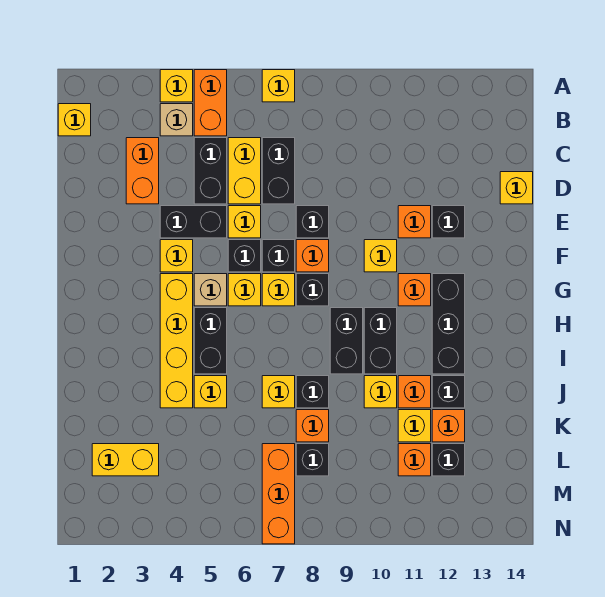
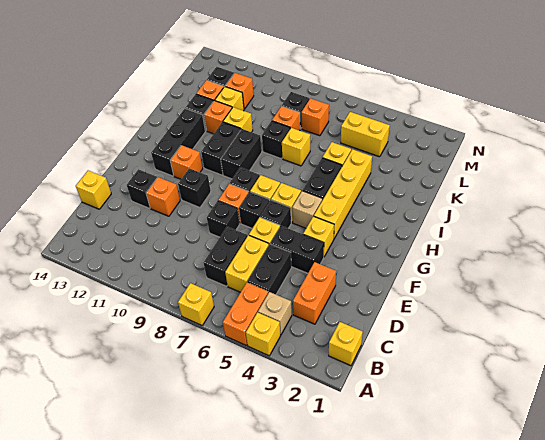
yellow brick F10 level 1 -> black brick F10 level 1
yellow brick L2:L3 level 1 -> yellow brick L4:L5 level 1
orange brick L7:N7 level 1 -> orange brick L7 level 1

